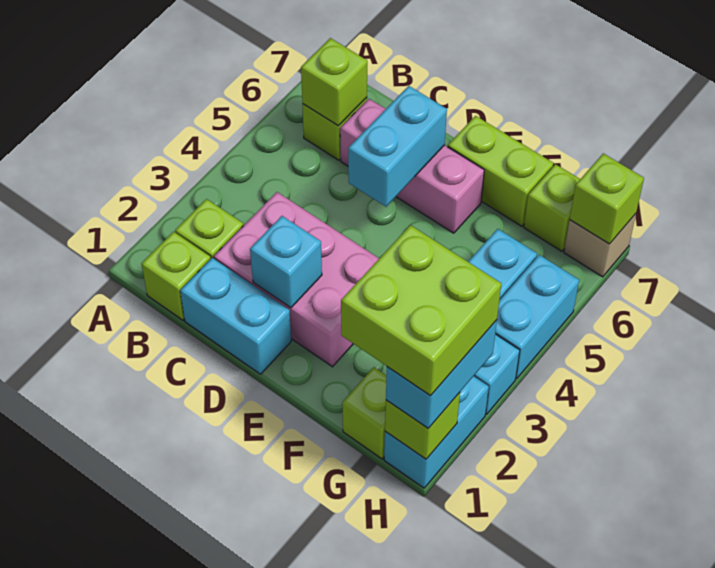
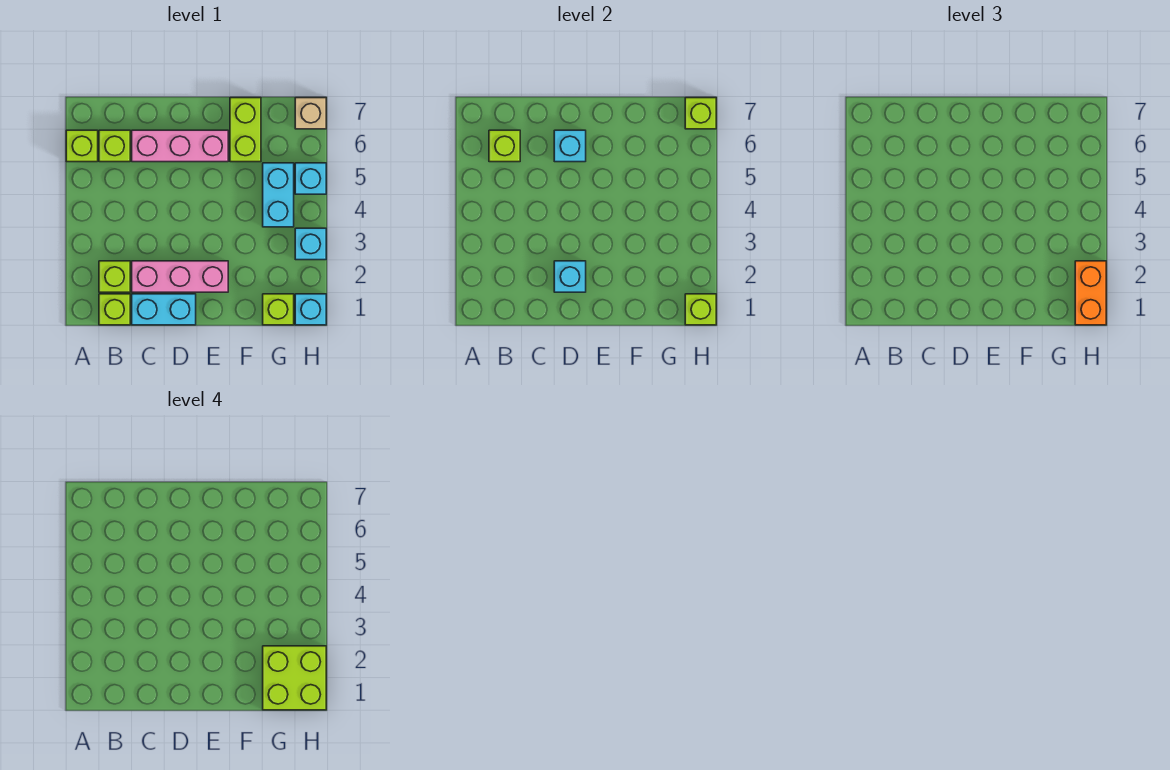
pink brick C2:E3 level 1 -> pink brick C2:E2 level 1
cyan brick D5:D6 level 2 -> cyan brick D6 level 2
lime brick E7:F7 level 1 -> lime brick F6:F7 level 1
lime brick G7 level 1 -> lime brick A6 level 1
cyan brick H1:H2 level 1 -> cyan brick H1 level 1
cyan brick H1:H2 level 3 -> orange brick H1:H2 level 3
cyan brick H4:H5 level 1 -> cyan brick H5 level 1

